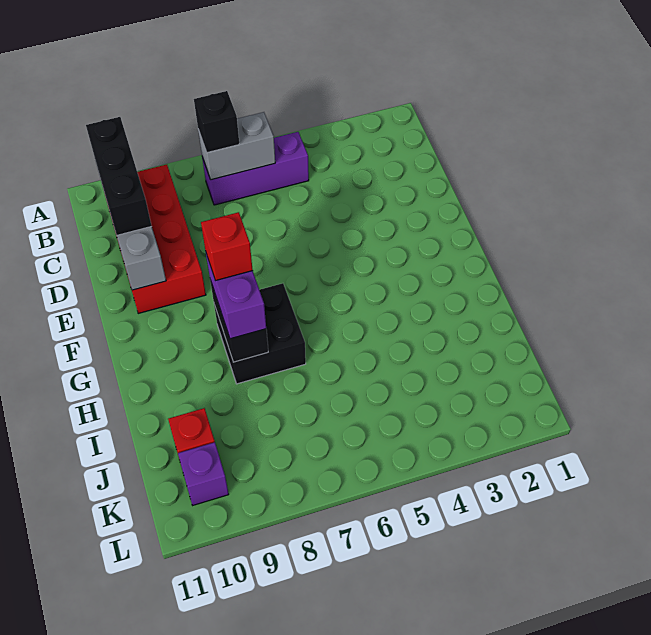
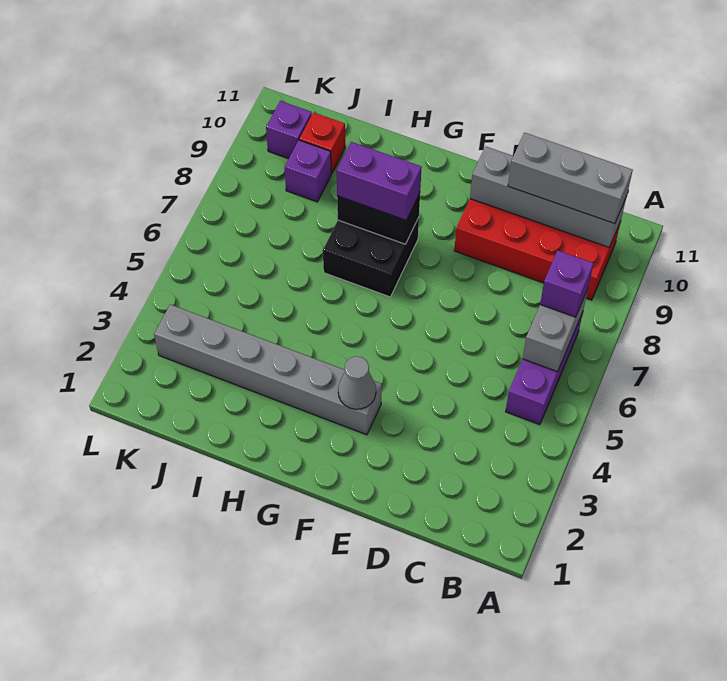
black brick B7 level 3 -> purple brick B7 level 3
black brick B10:D10 level 3 -> grey brick B10:D10 level 3
none -> grey brick F3:K3 level 1
none -> grey cone F3 level 2
red brick G8 level 4 -> none
none -> purple brick J9 level 1

